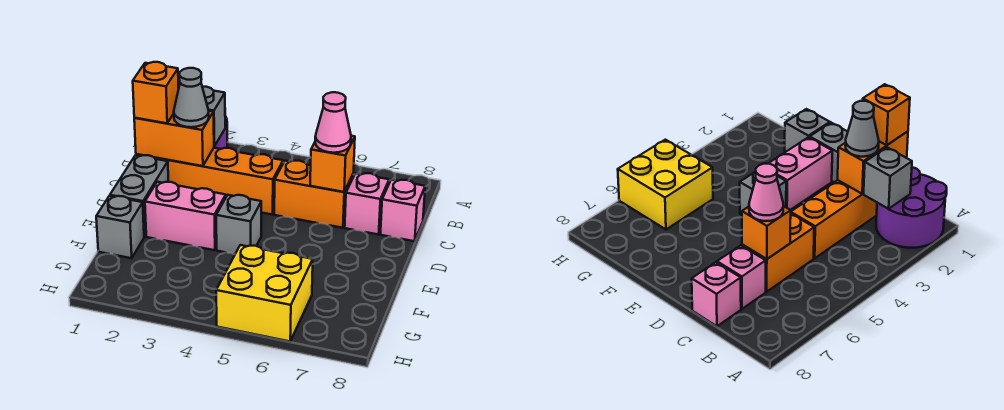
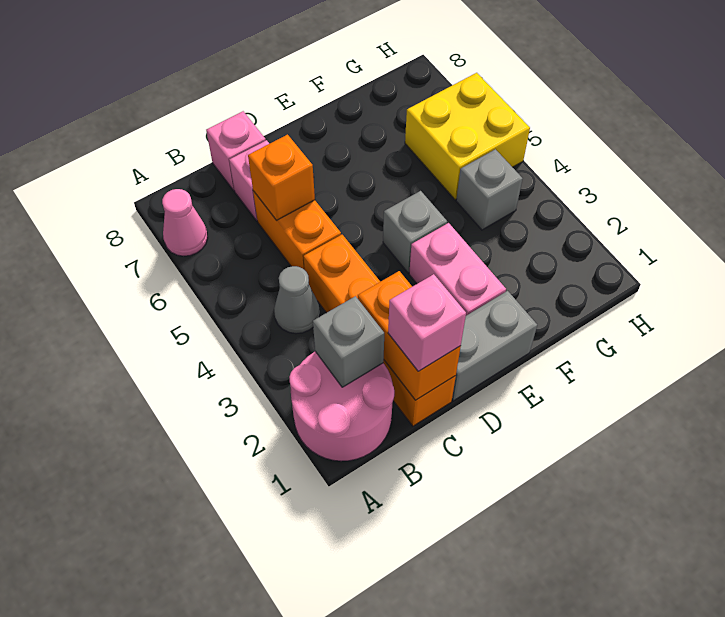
purple round brick A1:B2 level 1 -> pink round brick A1:B2 level 1
orange brick C1 level 3 -> pink brick C1 level 3
grey cone C2 level 3 -> grey cone B4 level 1
pink cone C6 level 3 -> pink cone A7 level 1
grey brick F1 level 1 -> grey brick G4 level 1

